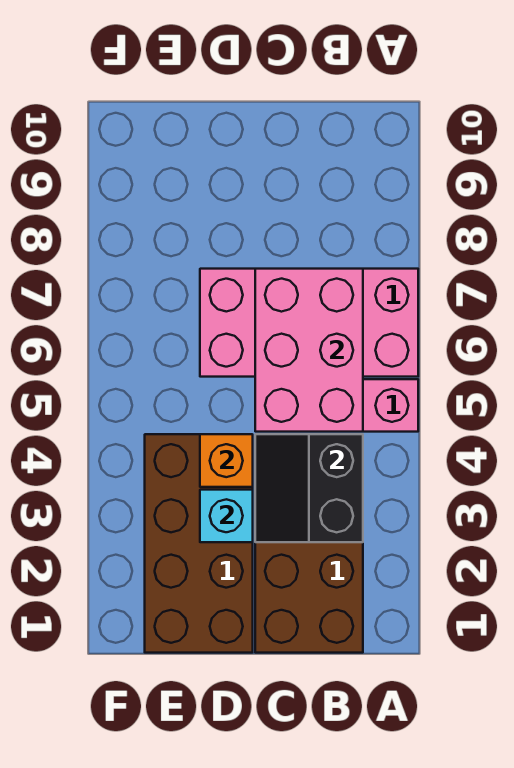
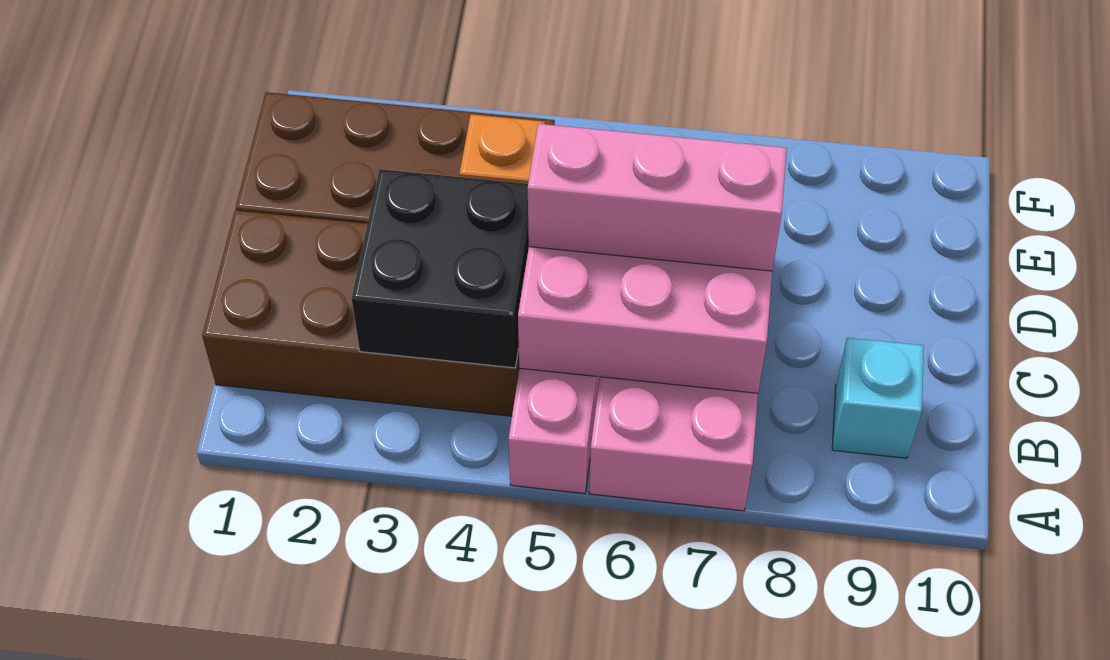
black slope B3:C4 level 2 top B -> black brick B3:C4 level 2
none -> pink brick C5:C7 level 3
cyan brick D3 level 2 -> cyan brick B9 level 1

